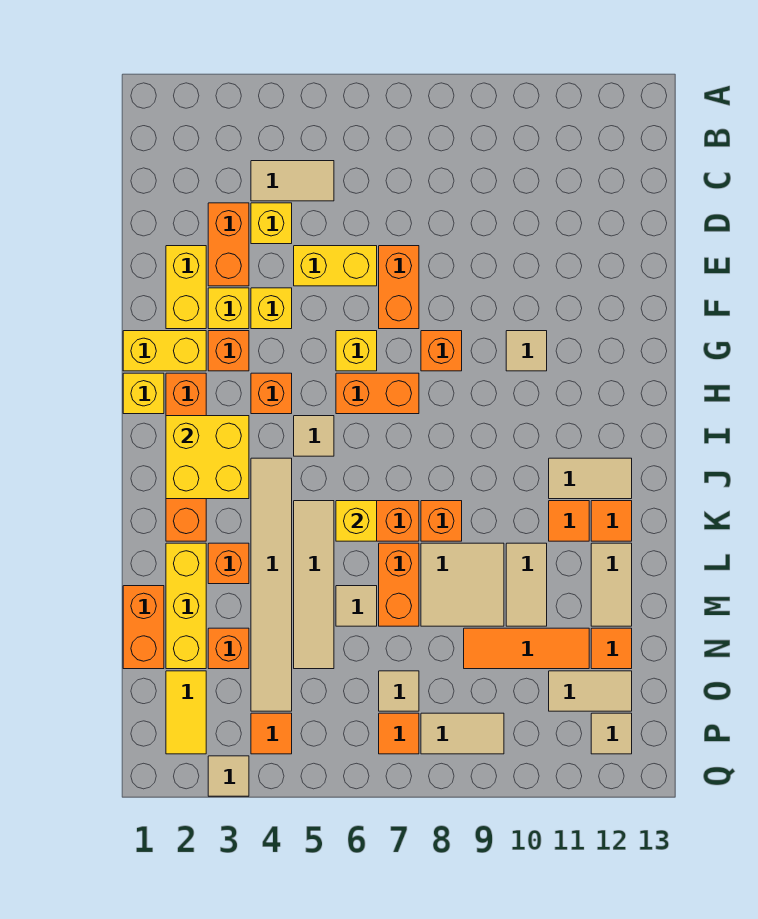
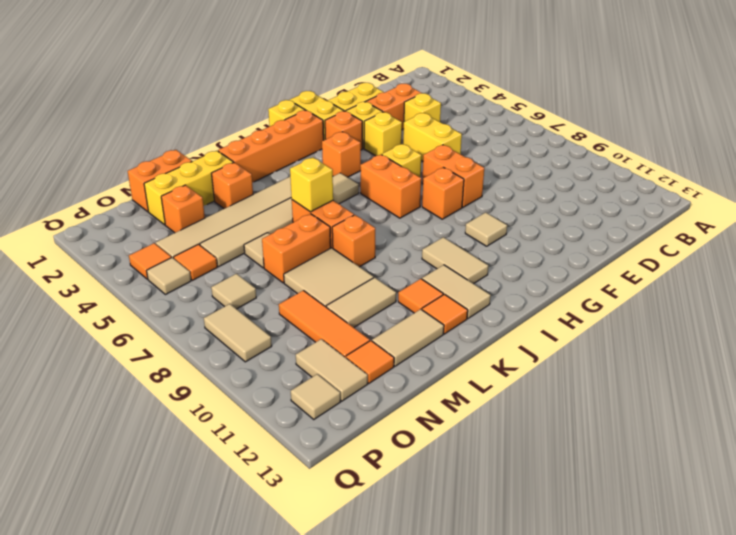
tan tile C4:C5 level 1 -> tan tile I10:I11 level 1
orange brick E7:F7 level 1 -> orange brick F7:F8 level 1
yellow brick I2:J3 level 2 -> none
yellow tile O2:P2 level 1 -> none
orange tile P7 level 1 -> orange tile O5 level 1
tan tile Q3 level 1 -> tan tile P5 level 1

